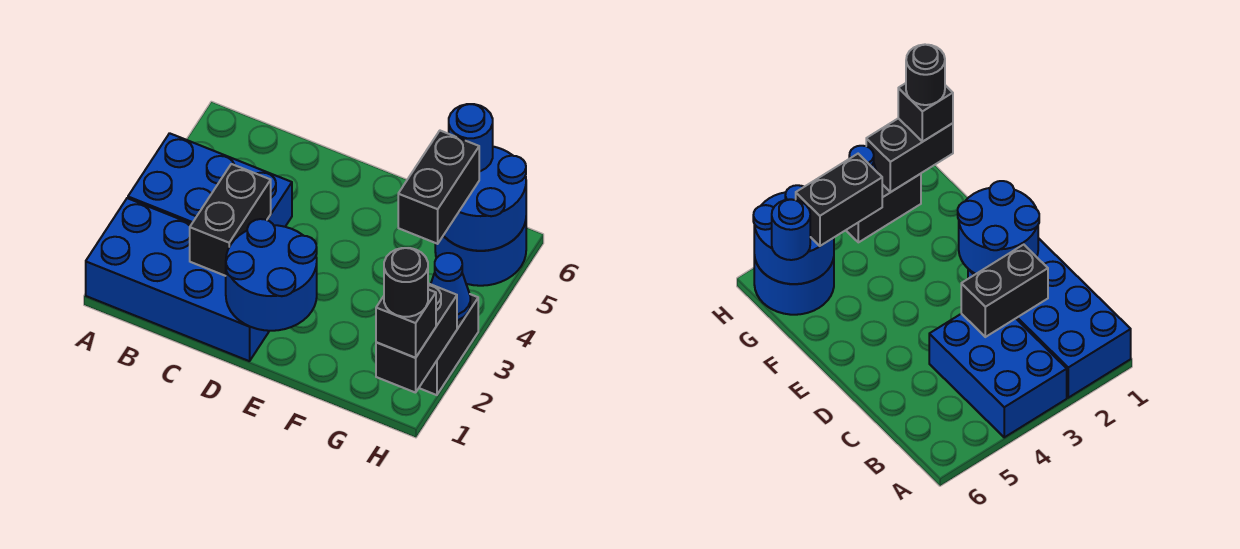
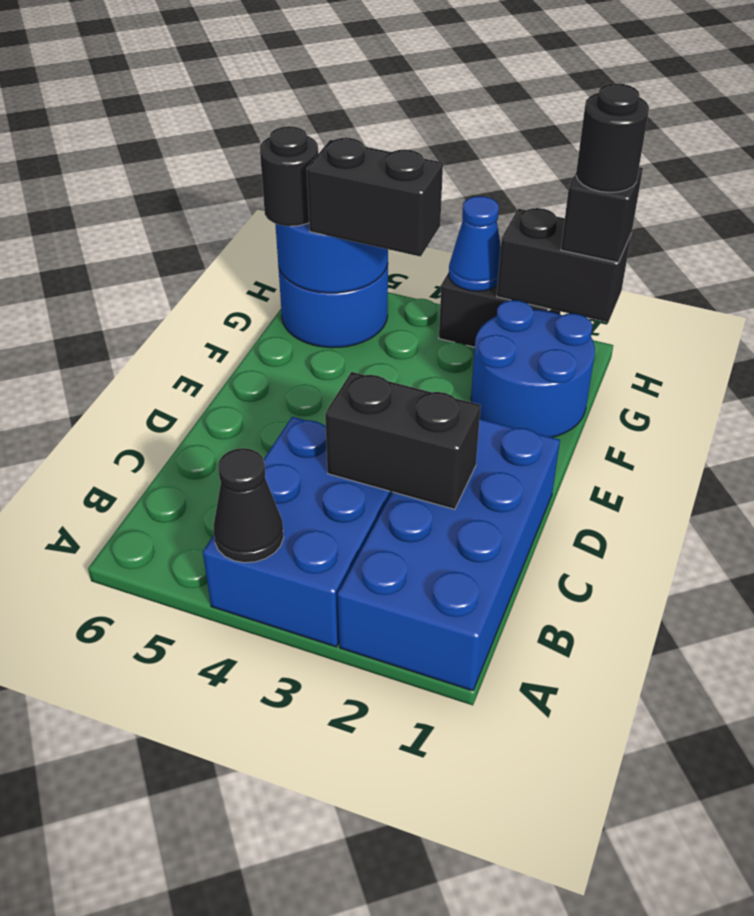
none -> black cone A4 level 2
blue round brick D1:E2 level 2 -> blue round brick F1:G2 level 1
blue round brick G6 level 3 -> black round brick G6 level 3

